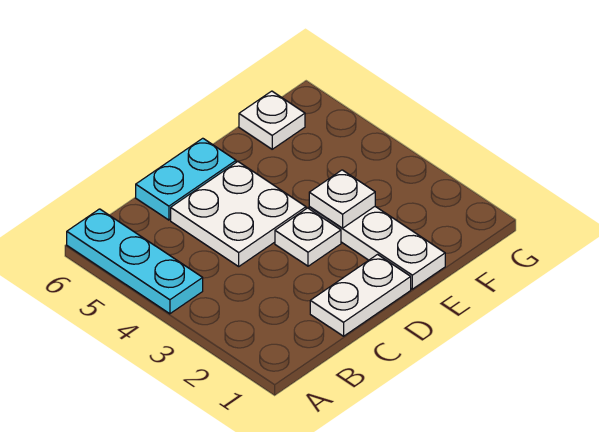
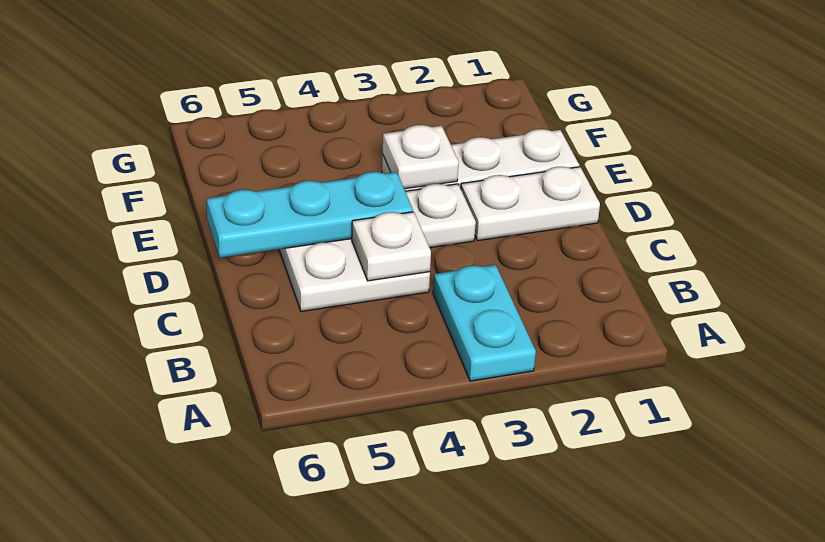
cyan plate A4:A6 level 1 -> cyan plate D4:D6 level 2
white plate C1:D1 level 1 -> white plate D1:D2 level 1
cyan plate C6:D6 level 1 -> cyan plate A3:B3 level 1
white plate F6 level 1 -> white plate C4 level 2

